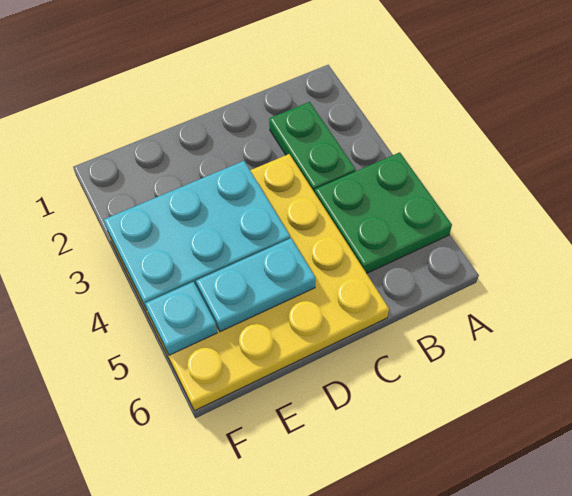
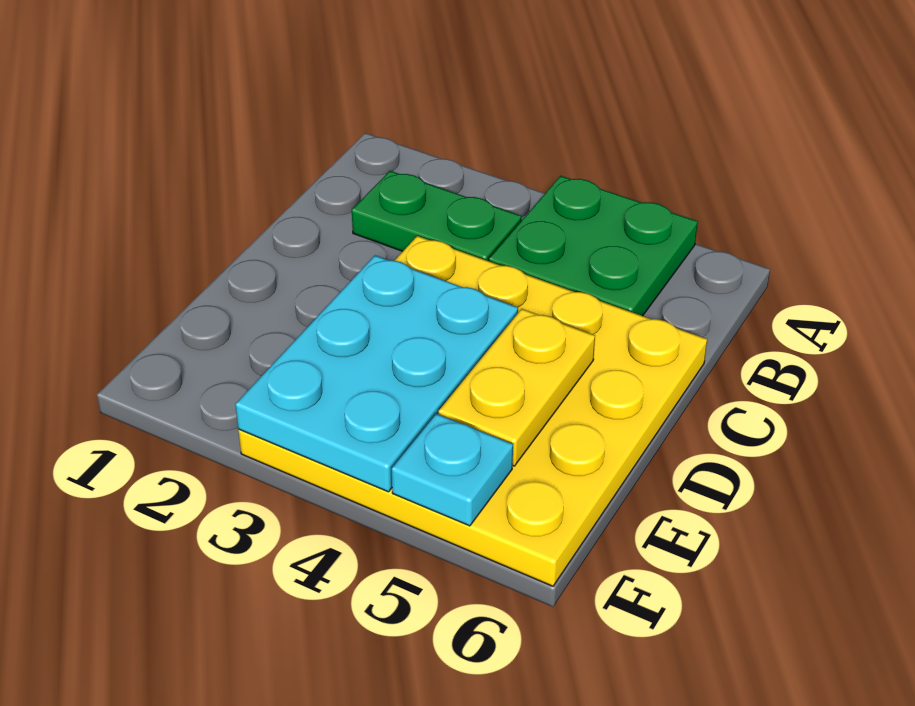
cyan plate D5:E5 level 2 -> yellow plate D5:E5 level 2

